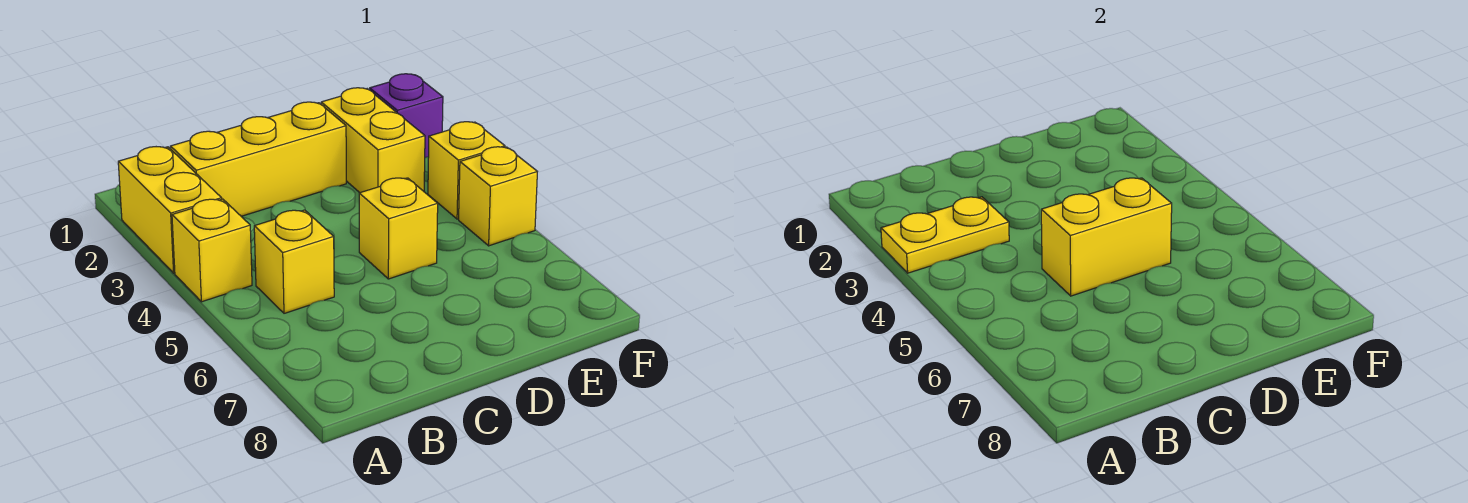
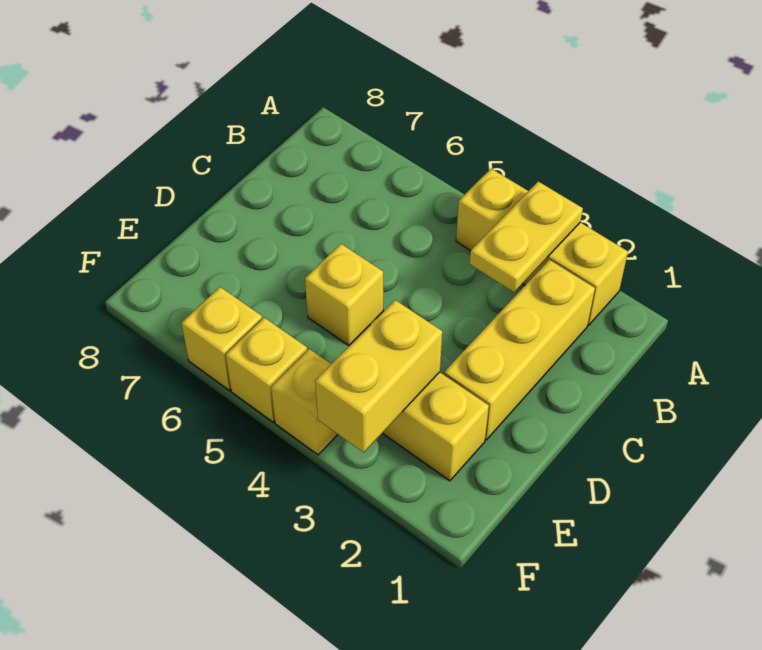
yellow brick B5 level 1 -> yellow brick F6 level 1
yellow brick C5:D5 level 2 -> yellow brick E3:F3 level 2
purple brick F2 level 1 -> none

